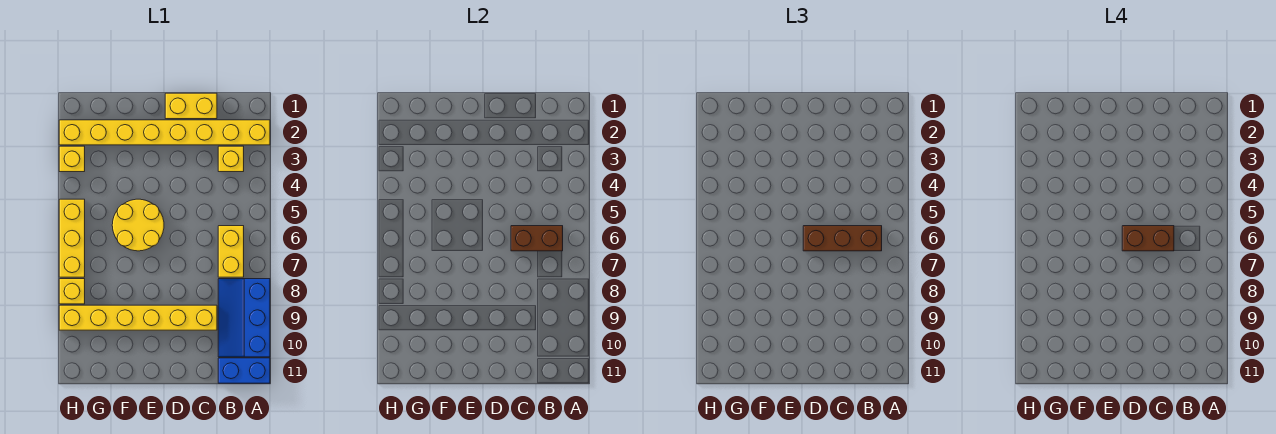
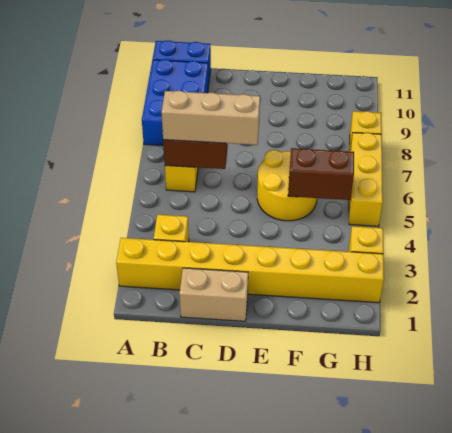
blue slope A8:B10 level 1 top A -> blue brick A8:B10 level 1
brown brick B6:D6 level 3 -> tan brick B6:D6 level 3
yellow brick C1:D1 level 1 -> tan brick C1:D1 level 1
brown brick C6:D6 level 4 -> brown brick F5:G5 level 2
yellow brick C9:H9 level 1 -> none

